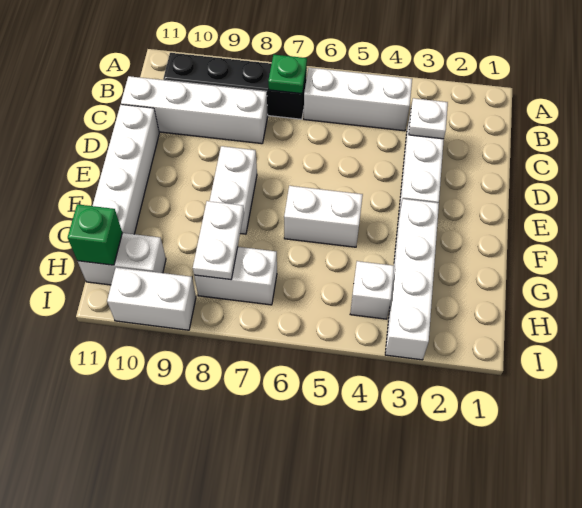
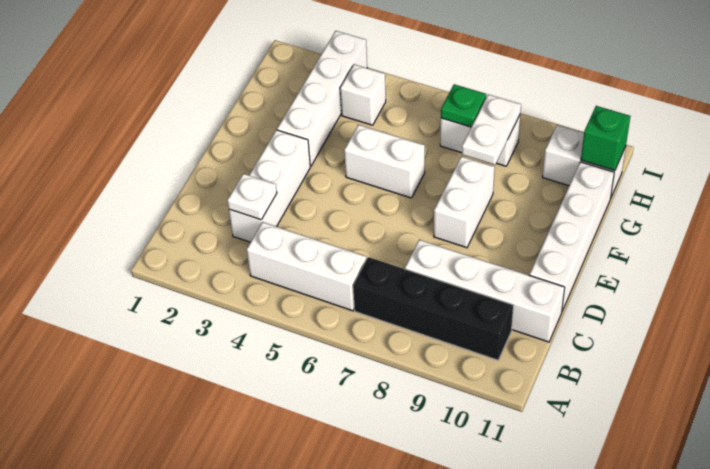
green plate B7 level 2 -> green plate H7 level 2
white brick I9:I10 level 1 -> none

